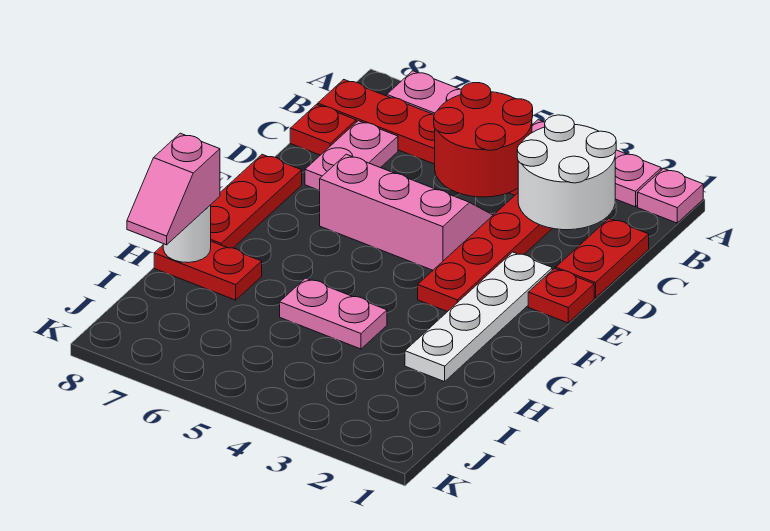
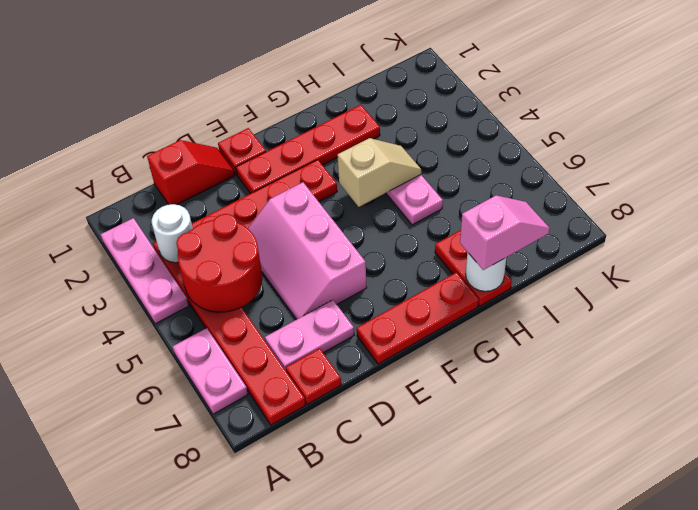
pink plate A1 level 1 -> none
white round brick B2:C3 level 2 -> white round brick B3 level 2
red plate C1:D1 level 1 -> red slope C1:D1 level 1 top C
white plate E2:H2 level 1 -> red plate E2:H2 level 1
none -> tan slope G4:H4 level 2 top G

